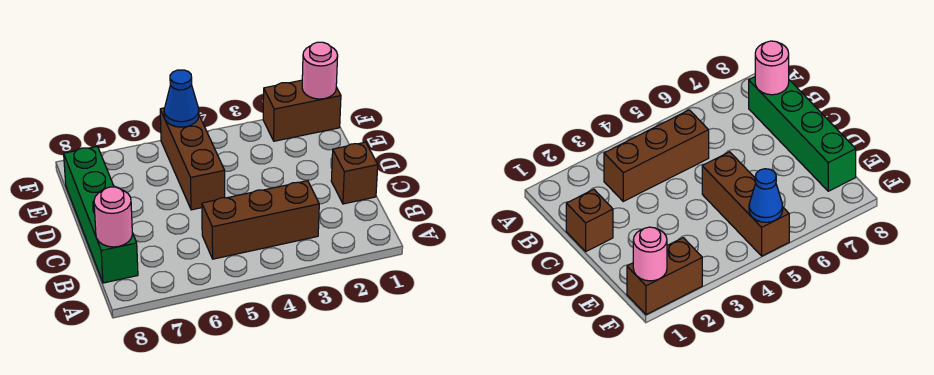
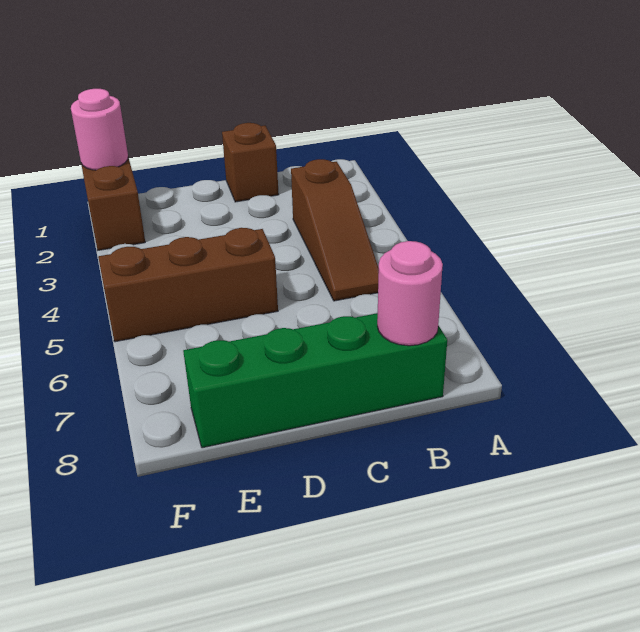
brown brick B3:B5 level 1 -> brown slope B3:B5 level 1 top 3
blue cone F5 level 2 -> none

